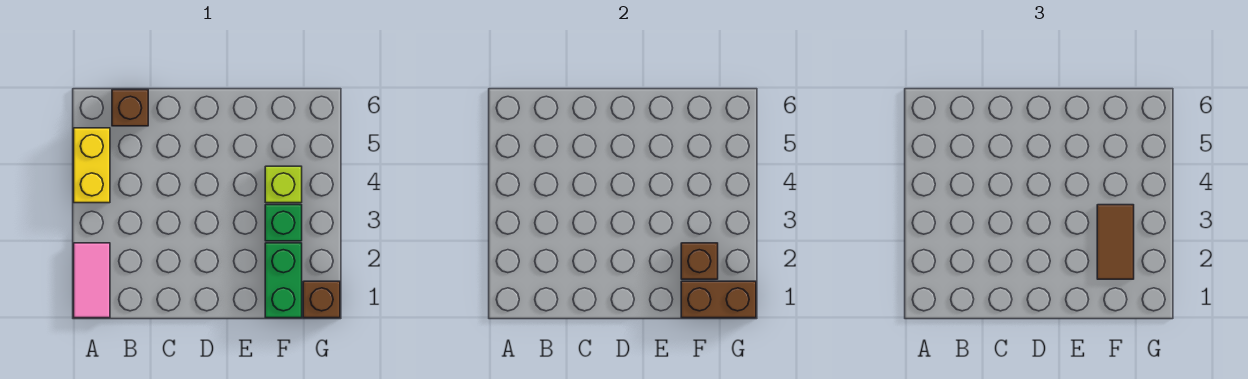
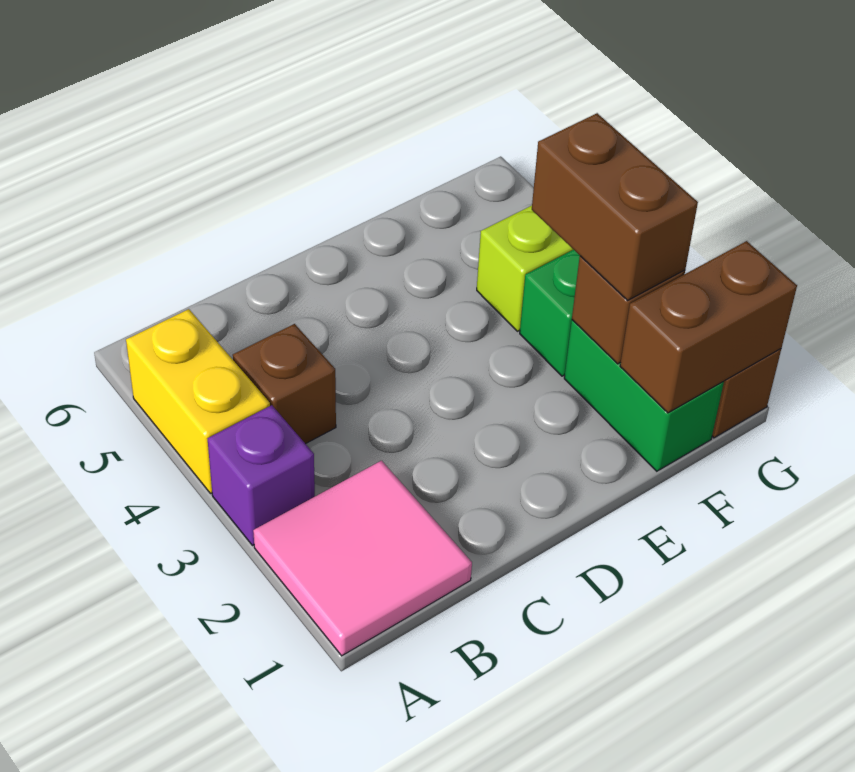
pink tile A1:A2 level 1 -> pink tile A1:B2 level 1
none -> purple brick A3 level 1
brown brick B6 level 1 -> brown brick B4 level 1
brown tile F2:F3 level 3 -> brown brick F2:F3 level 3

